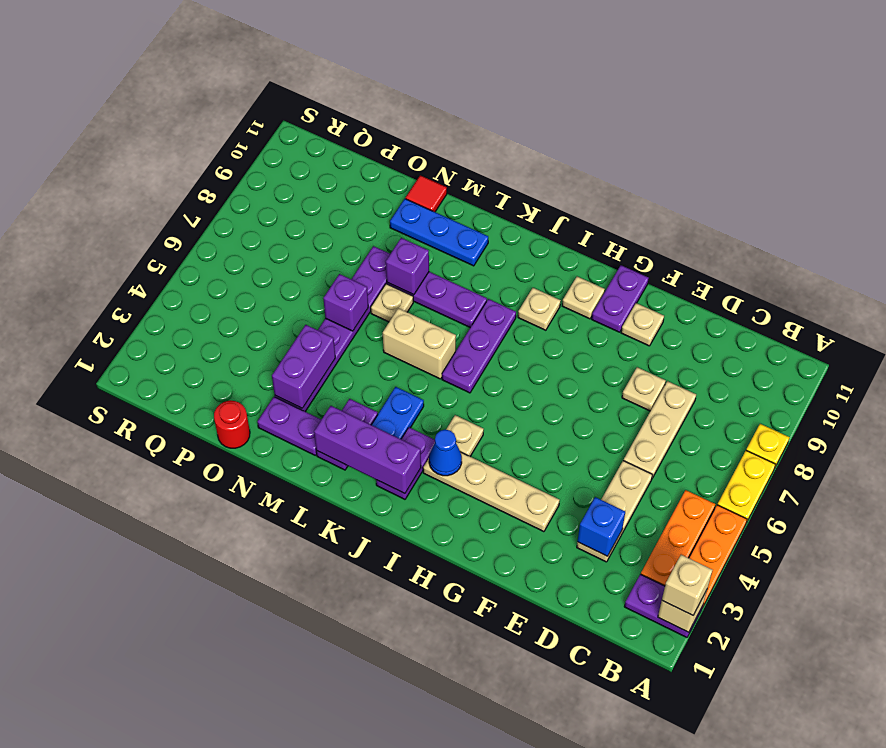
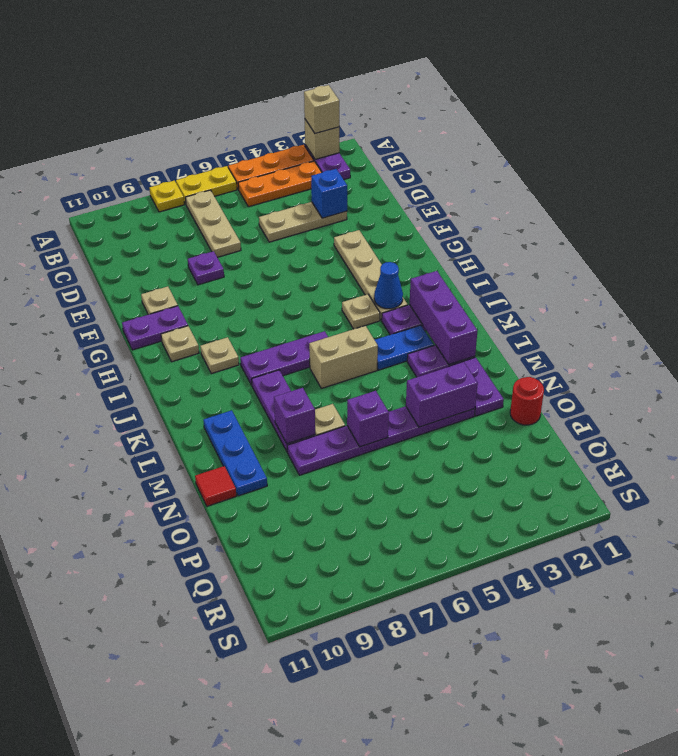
tan plate D6:D8 level 1 -> tan plate B7:D7 level 1
tan plate E8 level 1 -> purple plate E8 level 1
tan brick K6:L6 level 1 -> tan brick K5:K6 level 1

